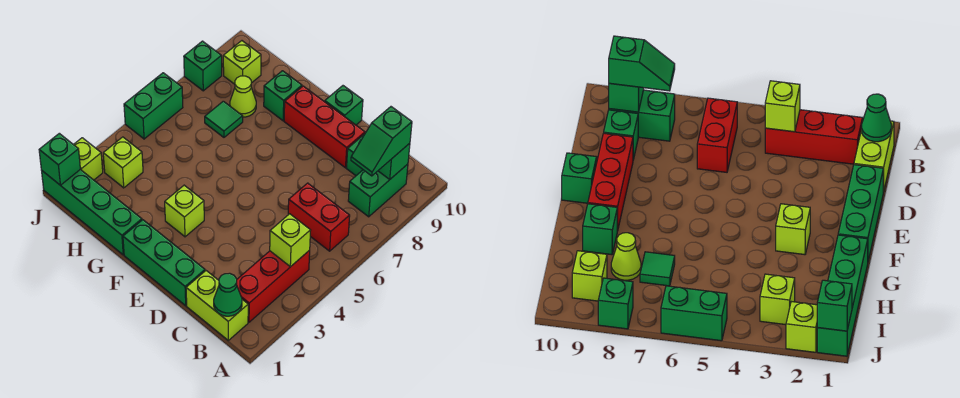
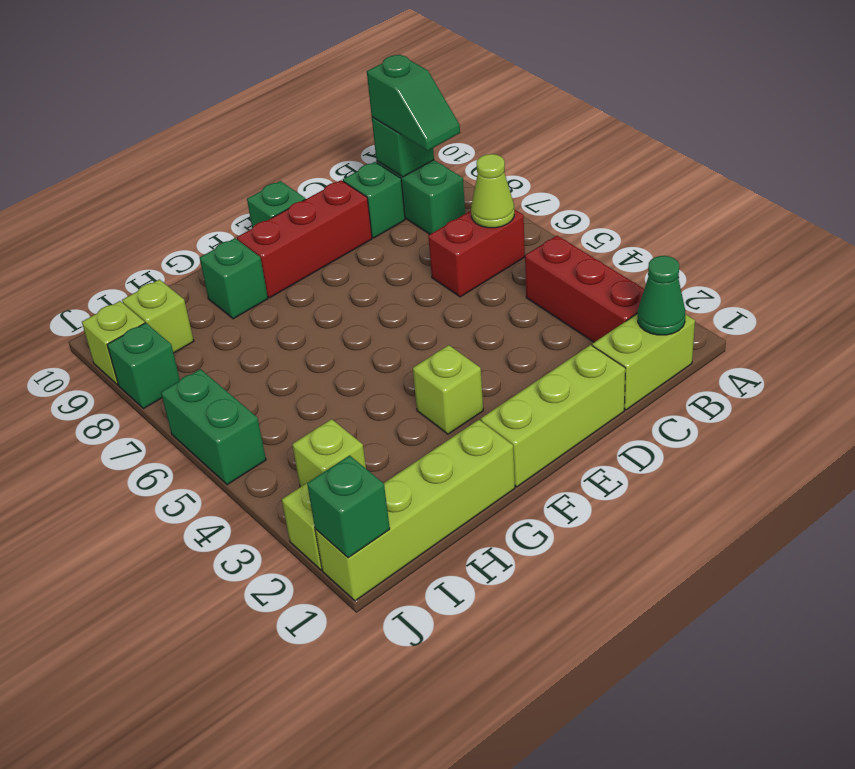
lime brick B4 level 2 -> lime brick J9 level 1
green brick D1:F1 level 1 -> lime brick D1:F1 level 1
green brick G1:J1 level 1 -> lime brick G1:J1 level 1
green tile H7 level 1 -> none
lime cone H8 level 1 -> lime cone B6 level 2

